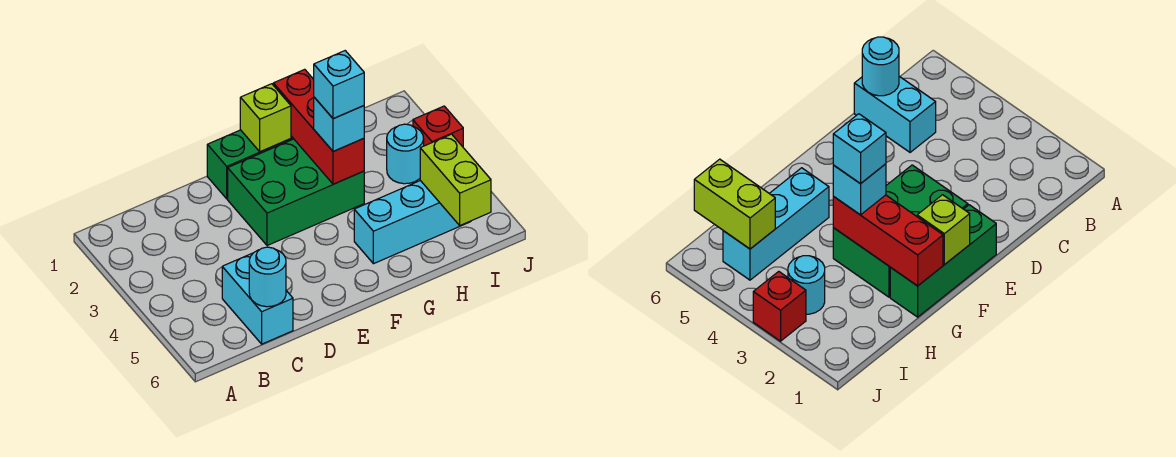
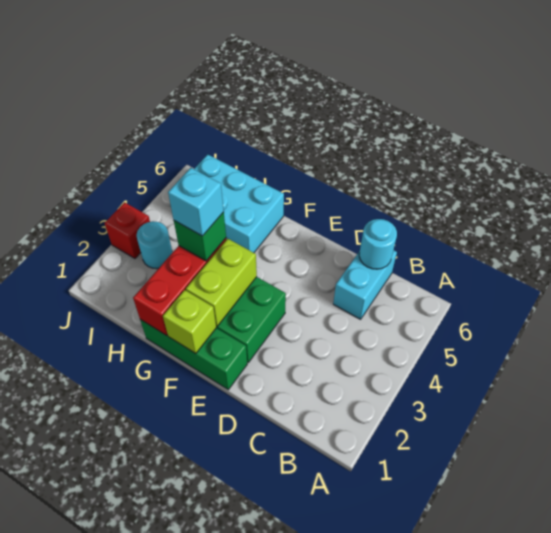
cyan brick G3 level 3 -> green brick G3 level 3
cyan brick G5:I5 level 1 -> cyan brick G5:I6 level 1
lime brick I5:I6 level 2 -> lime brick F2:F3 level 2

